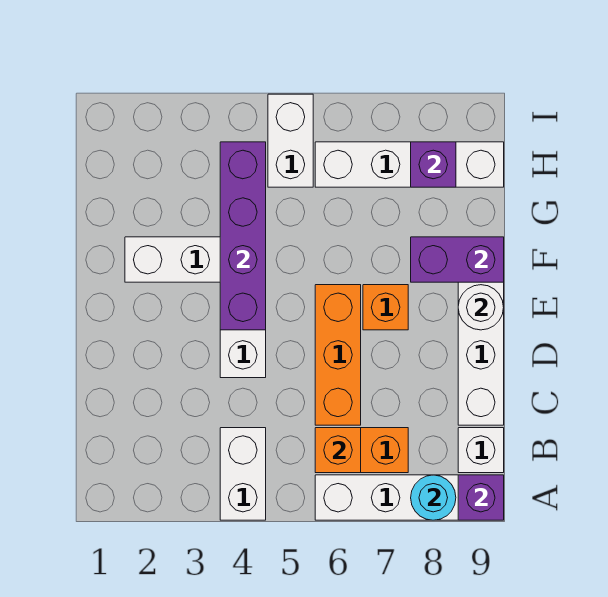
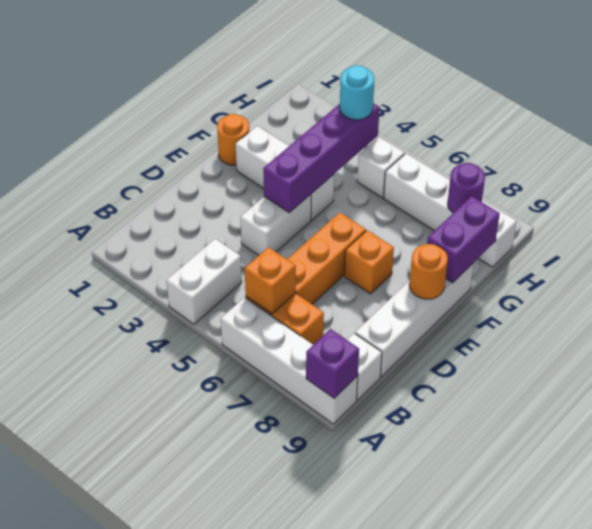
cyan round brick A8 level 2 -> cyan round brick H4 level 3
white round brick E9 level 2 -> orange round brick E9 level 2
none -> orange round brick F1 level 1
purple brick F8:F9 level 2 -> purple brick F9:G9 level 2
white brick H5:I5 level 1 -> white brick H5 level 1
purple brick H8 level 2 -> purple round brick H8 level 2

